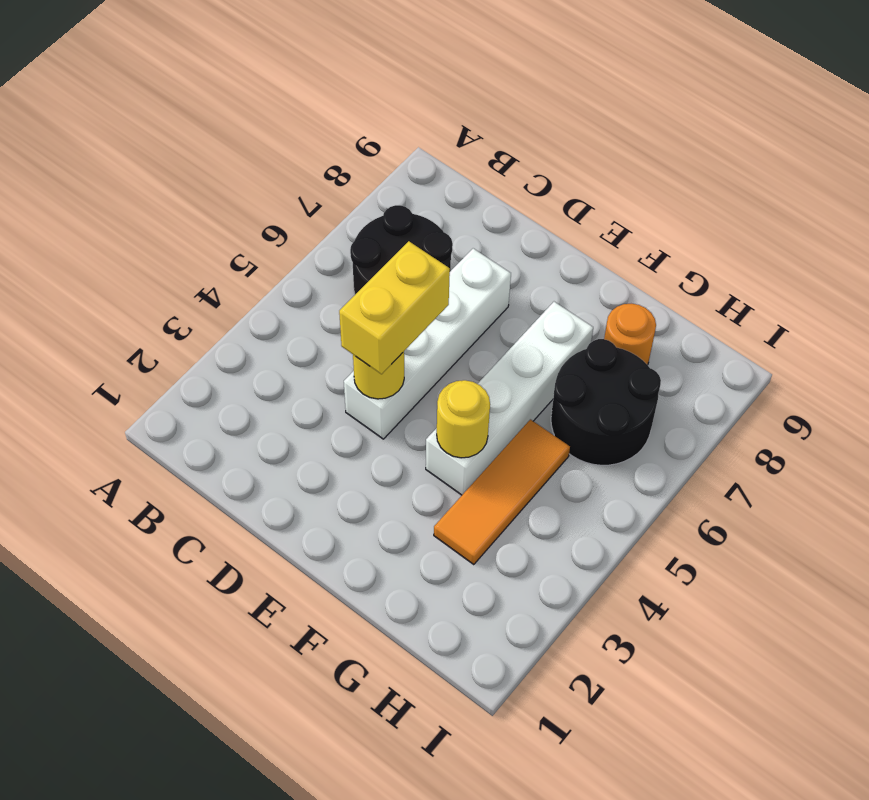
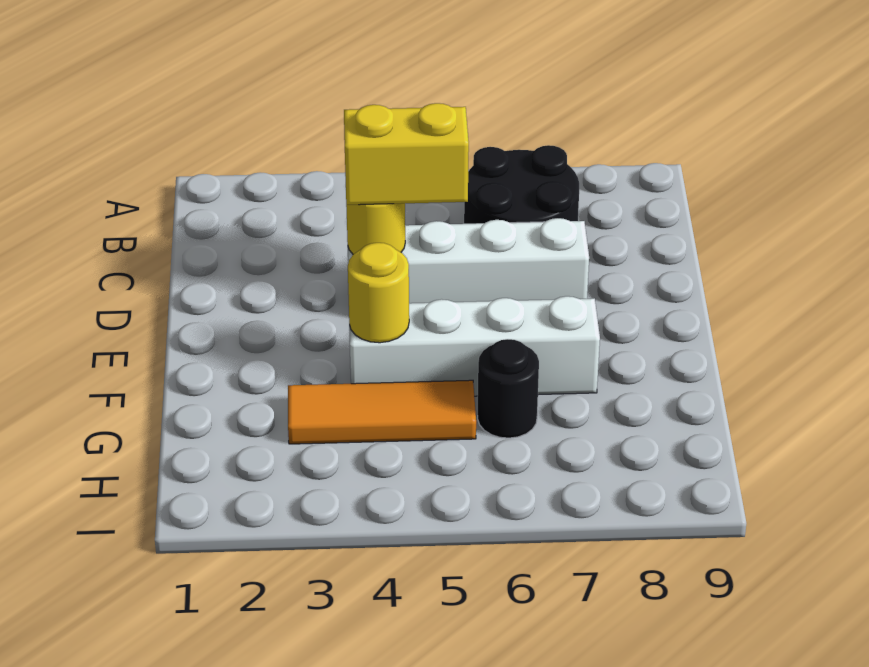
black round brick G6:H7 level 1 -> black round brick G6 level 1
orange round brick G8 level 1 -> none

